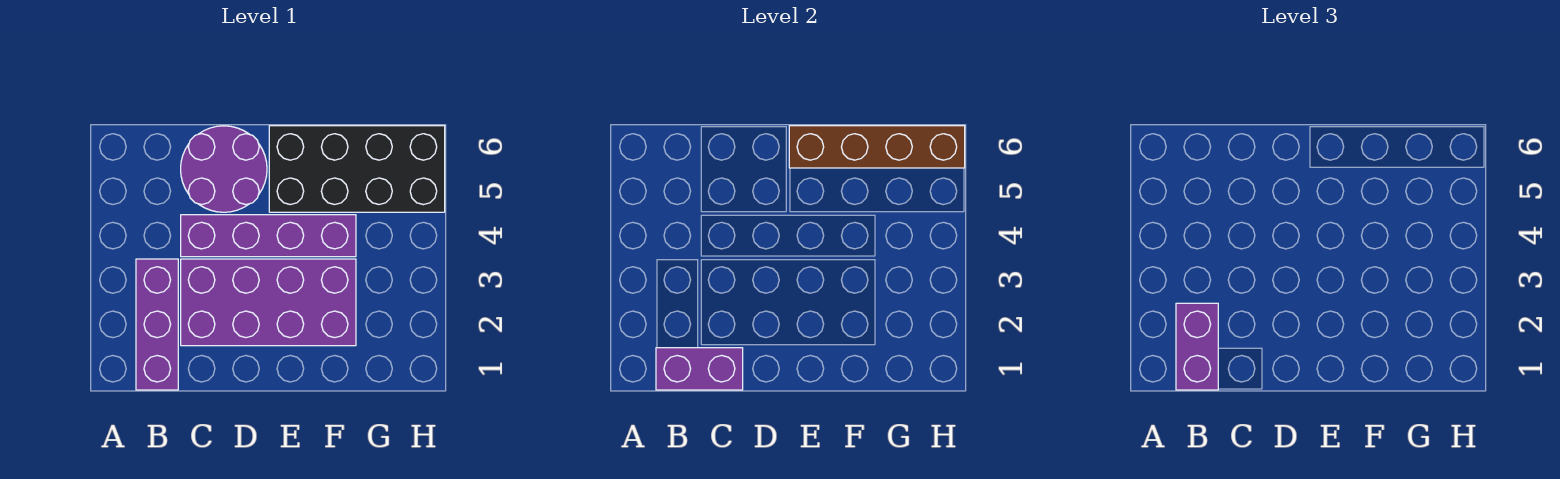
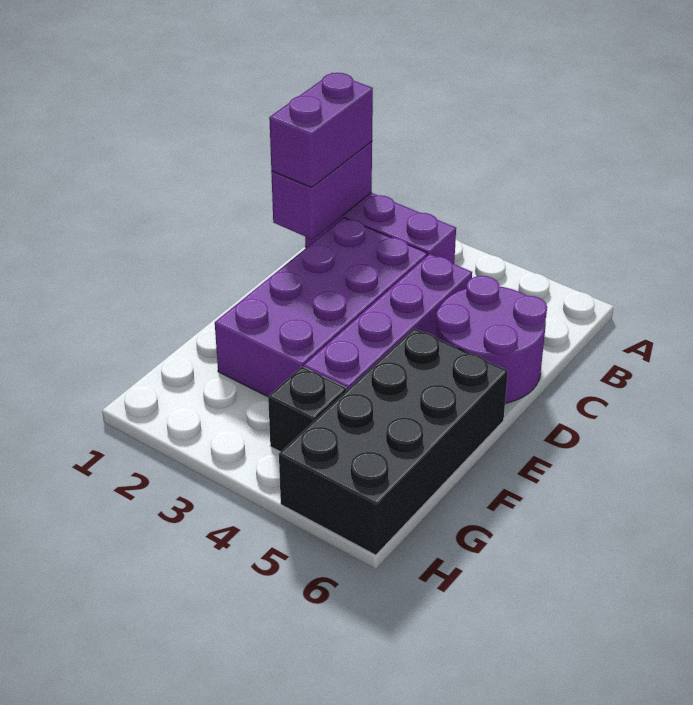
purple brick B1:B2 level 3 -> purple brick B1:C1 level 3
brown brick E6:H6 level 2 -> none
none -> black brick G4 level 1

